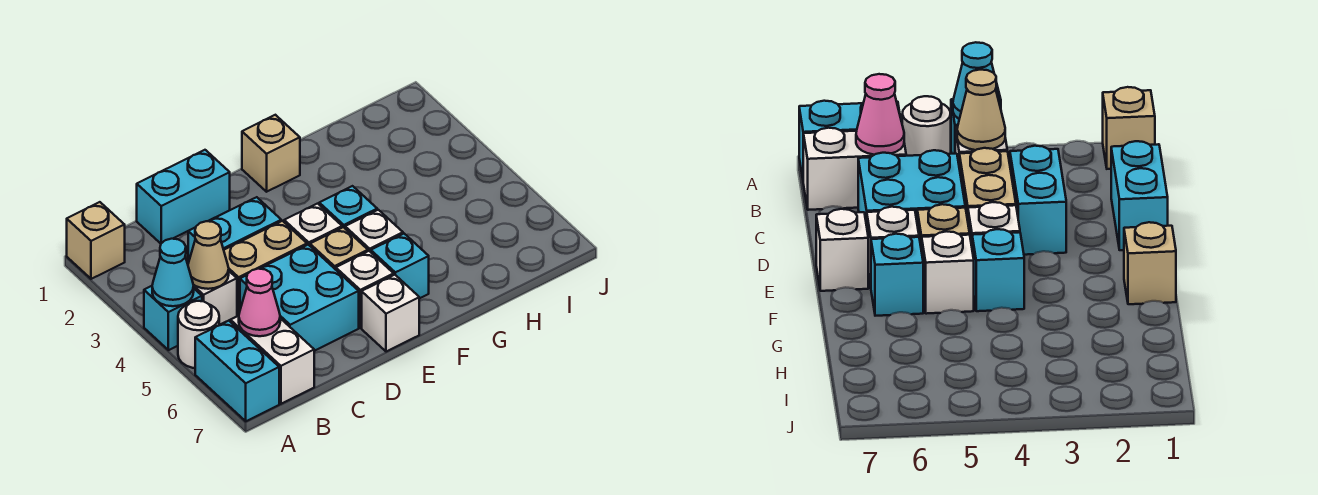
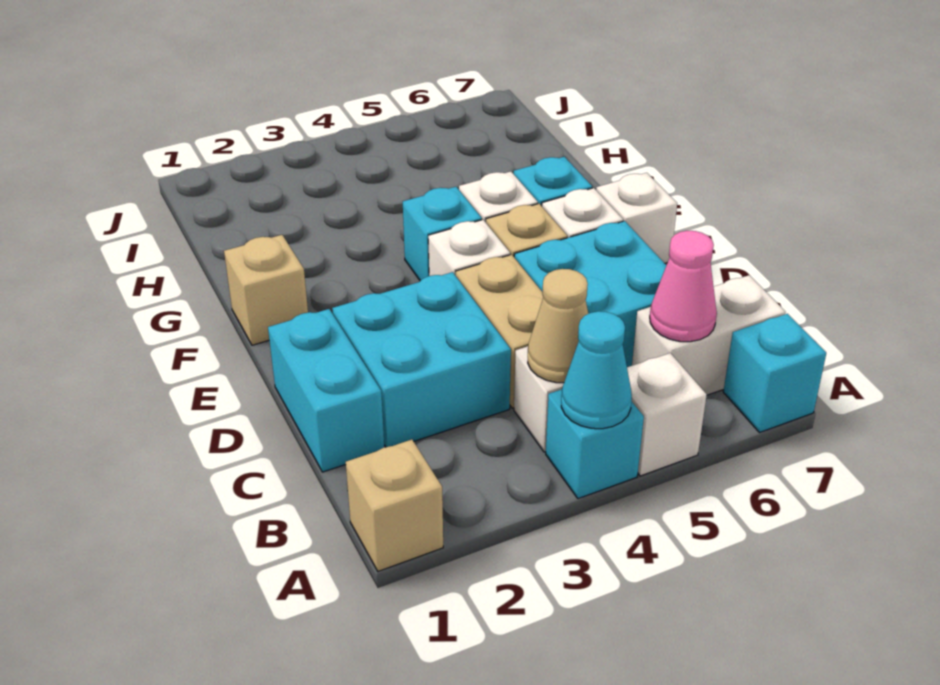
white round brick A5 level 1 -> white brick A5 level 1
cyan brick A6:A7 level 1 -> cyan brick A7 level 1
cyan brick C3:D3 level 1 -> cyan brick C2:D3 level 1

